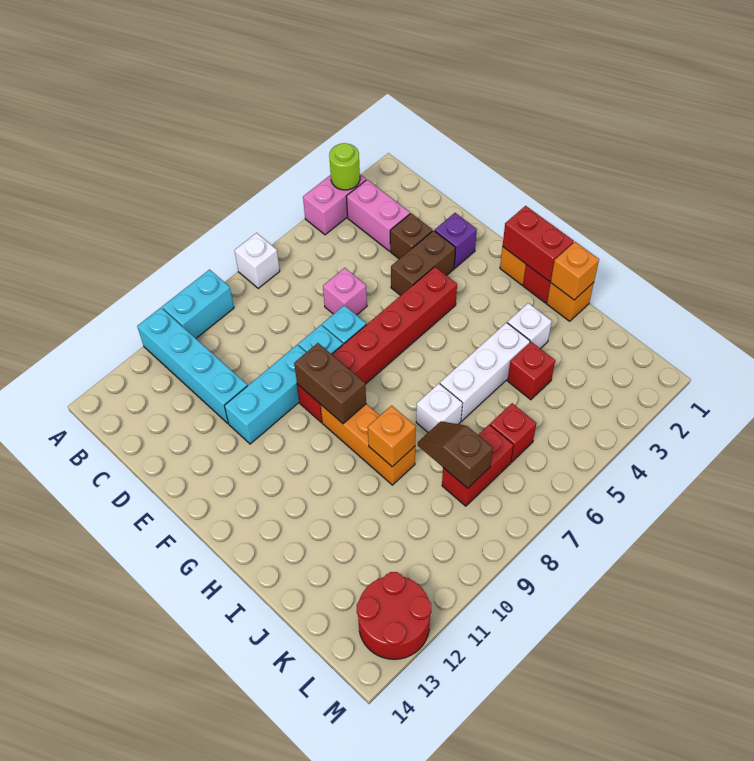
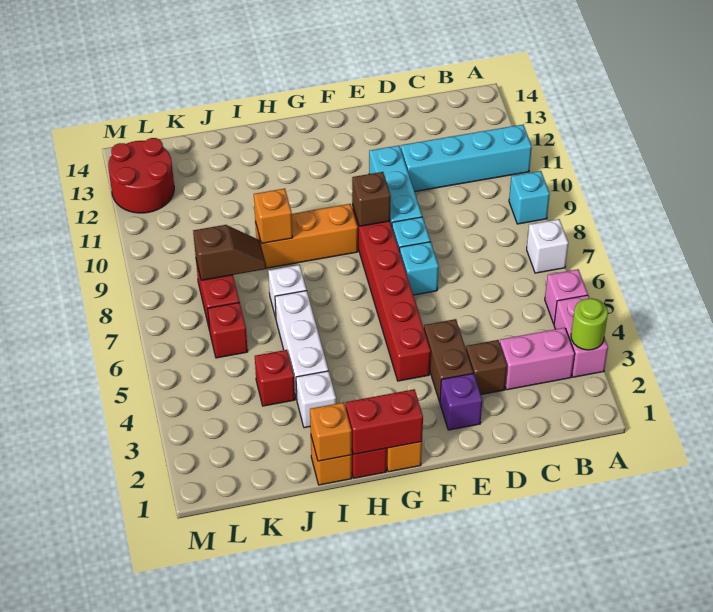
cyan brick A9:A10 level 1 -> cyan brick A9 level 1
pink brick D6 level 1 -> pink brick A5 level 1
brown brick F9:G9 level 2 -> brown brick F9 level 2

